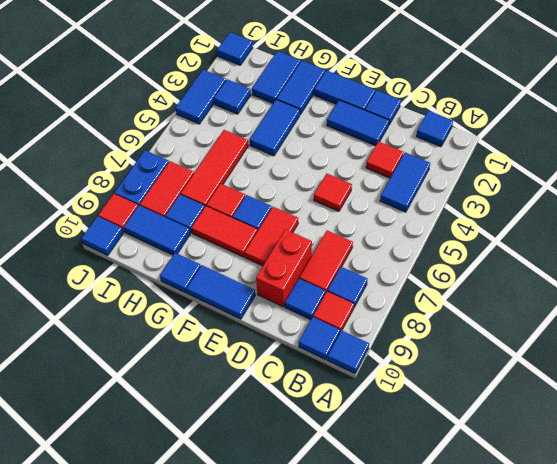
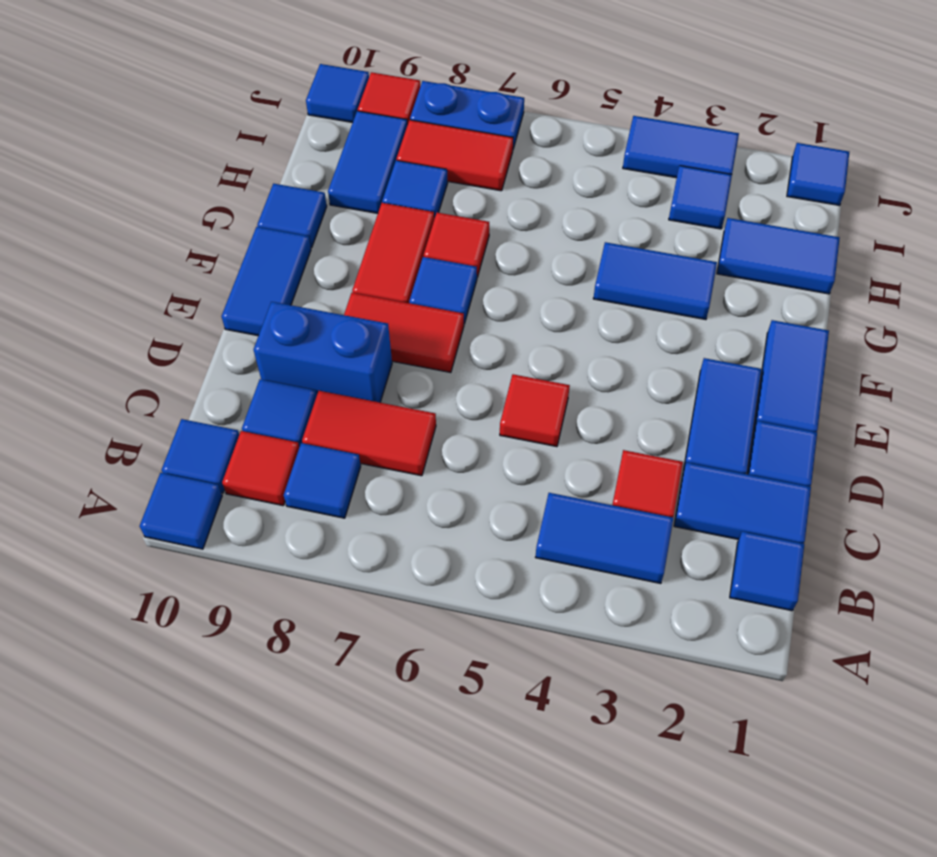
red brick D8:D9 level 1 -> blue brick D8:D9 level 1
blue tile G1:G2 level 1 -> blue tile C1:C2 level 1
red tile H5:H7 level 1 -> none

